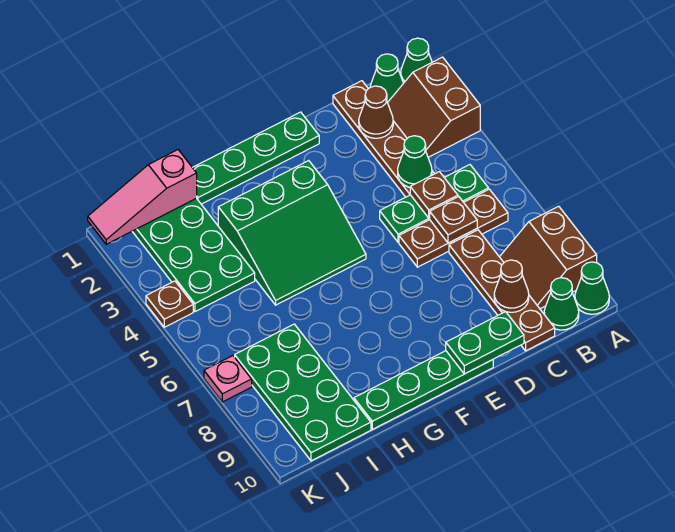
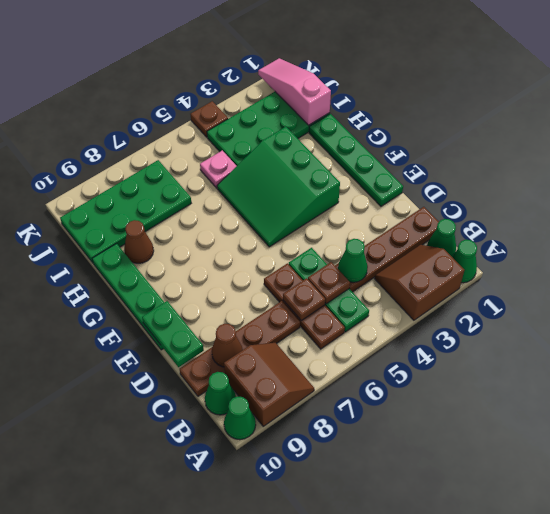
brown slope A8:B9 level 1 top A -> brown slope A8:B9 level 1 top 9
brown cone C2 level 2 -> brown cone H9 level 1
pink plate K7 level 1 -> pink plate I5 level 1

